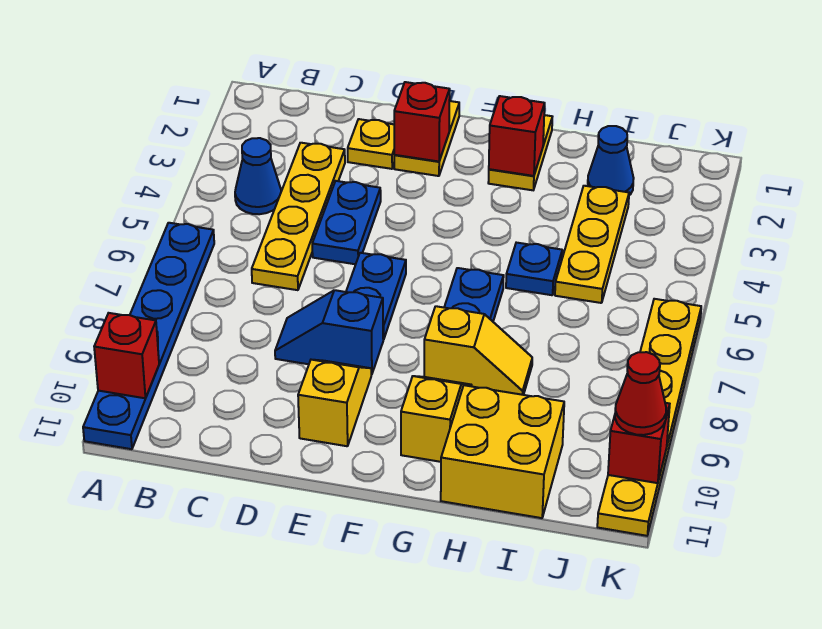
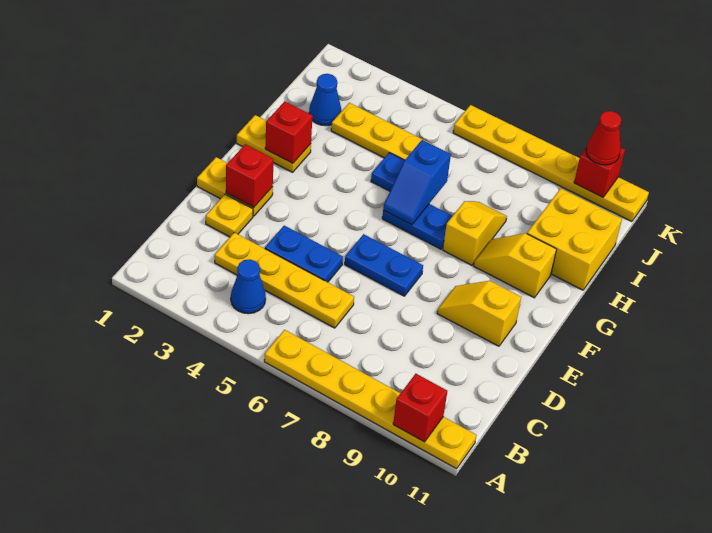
blue plate A6:A11 level 1 -> yellow plate A6:A11 level 1
blue slope D8:E8 level 1 top E -> blue slope G6:H6 level 2 top H

